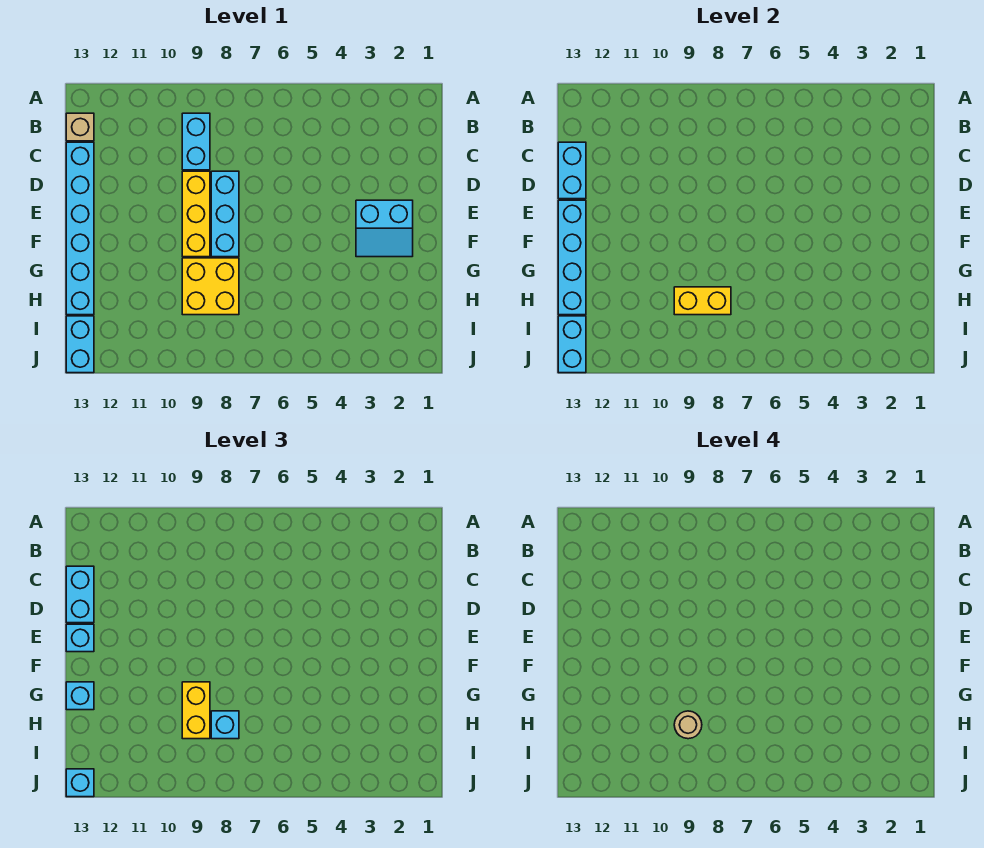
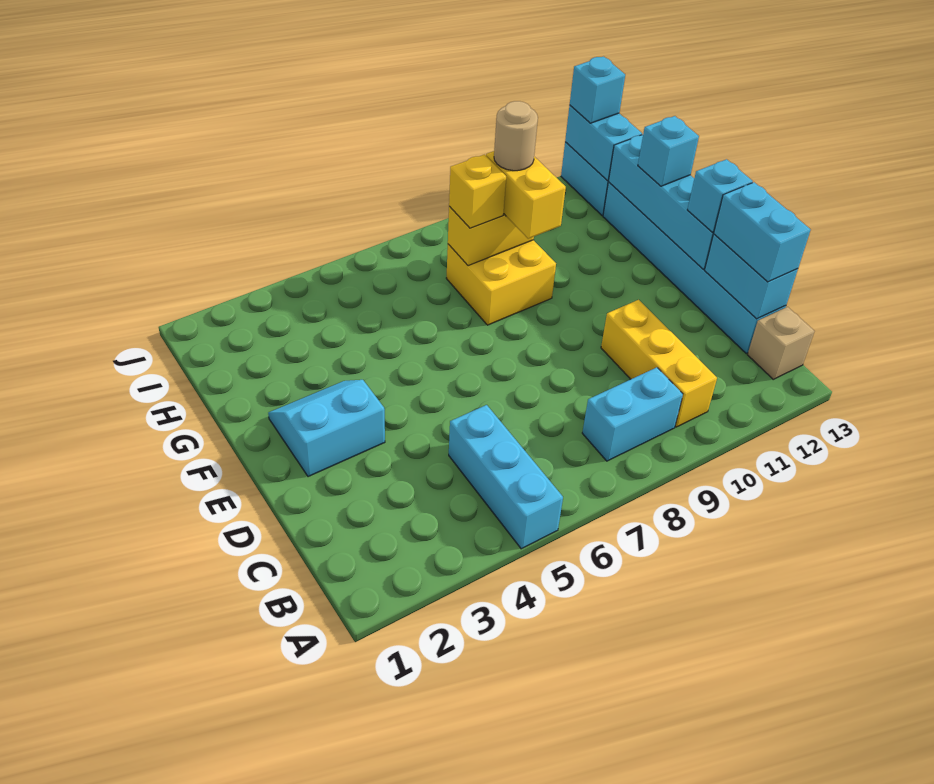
cyan brick B9:C9 level 1 -> cyan brick B8:B9 level 1
cyan brick D8:F8 level 1 -> cyan brick A5:C5 level 1
yellow brick D9:F9 level 1 -> yellow brick B10:D10 level 1
cyan brick H8 level 3 -> yellow brick H8 level 3

